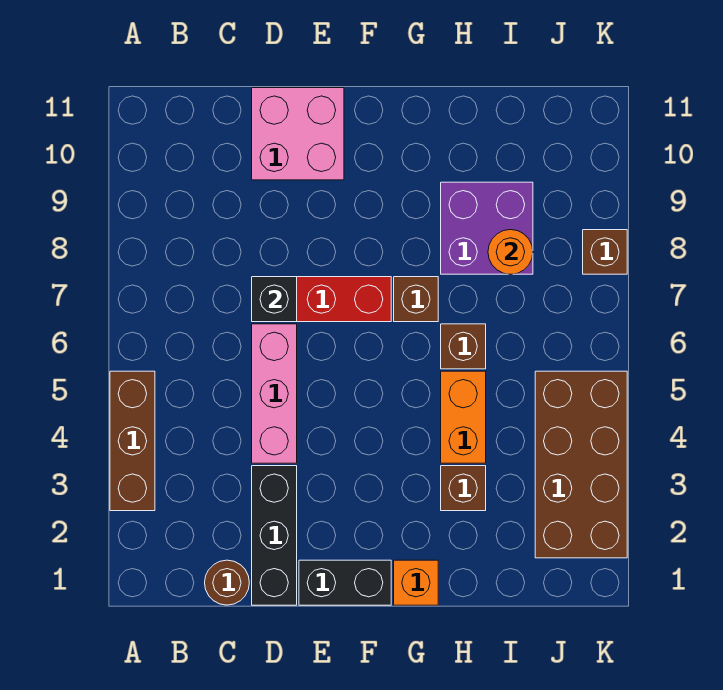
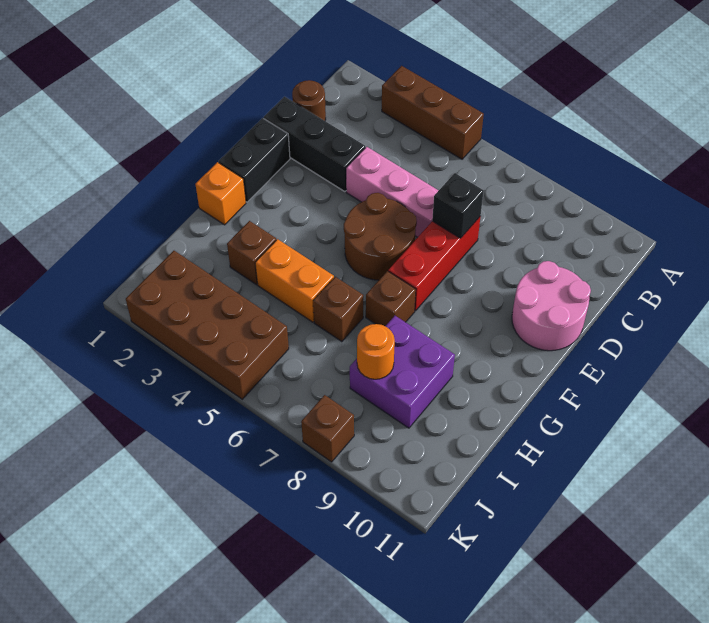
pink brick D10:E11 level 1 -> pink round brick D10:E11 level 1
none -> brown round brick E5:F6 level 1

